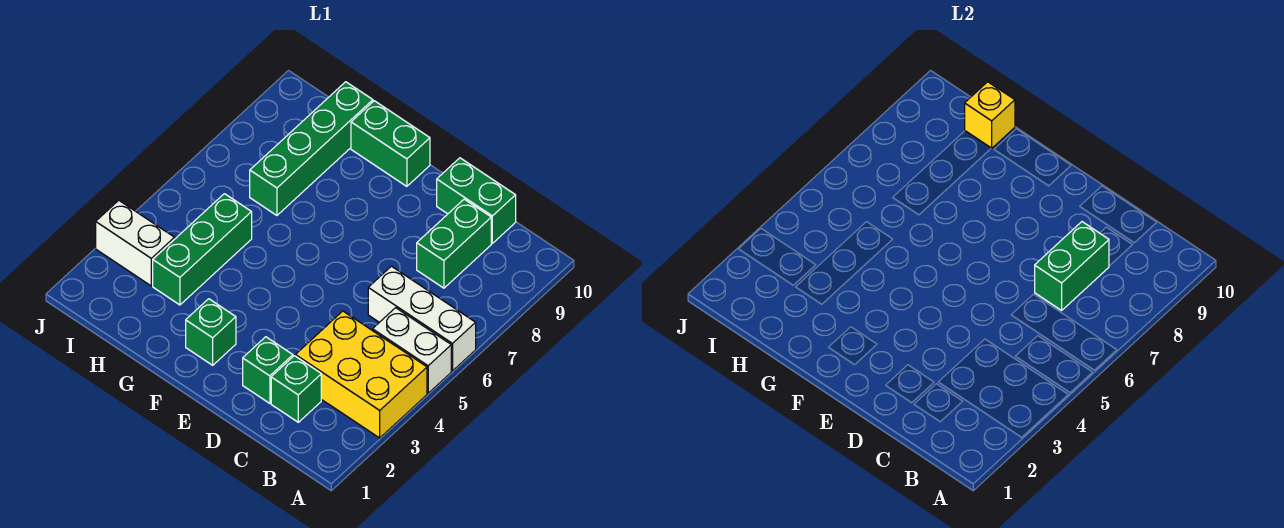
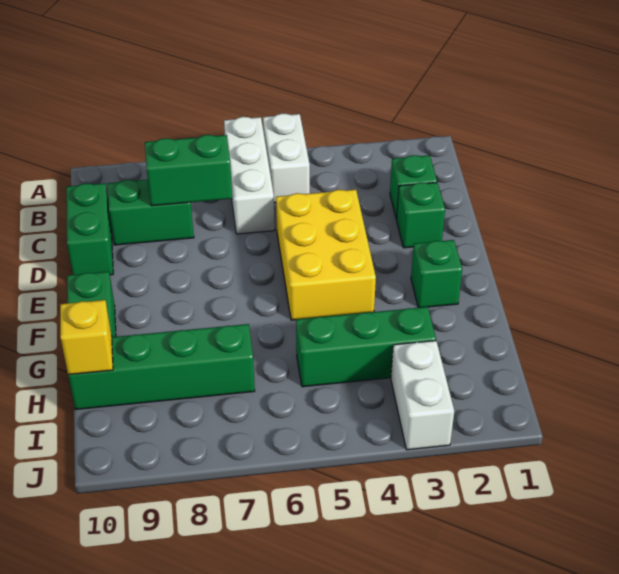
yellow brick A3:C4 level 1 -> yellow brick D4:F5 level 1

